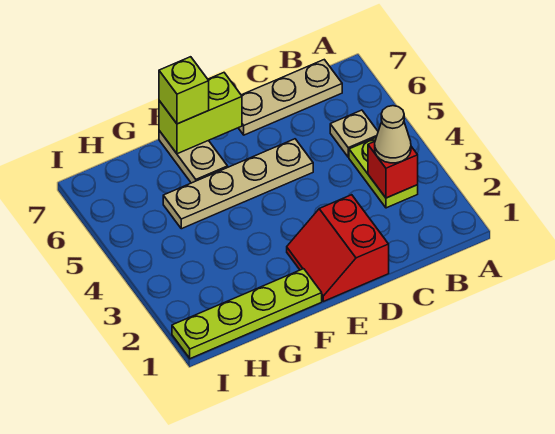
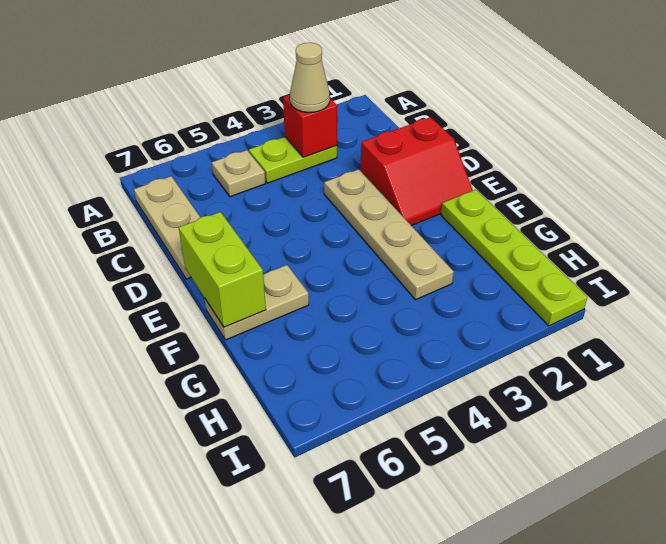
tan plate D5:G5 level 1 -> tan plate D3:G3 level 1
lime brick F7 level 3 -> none

